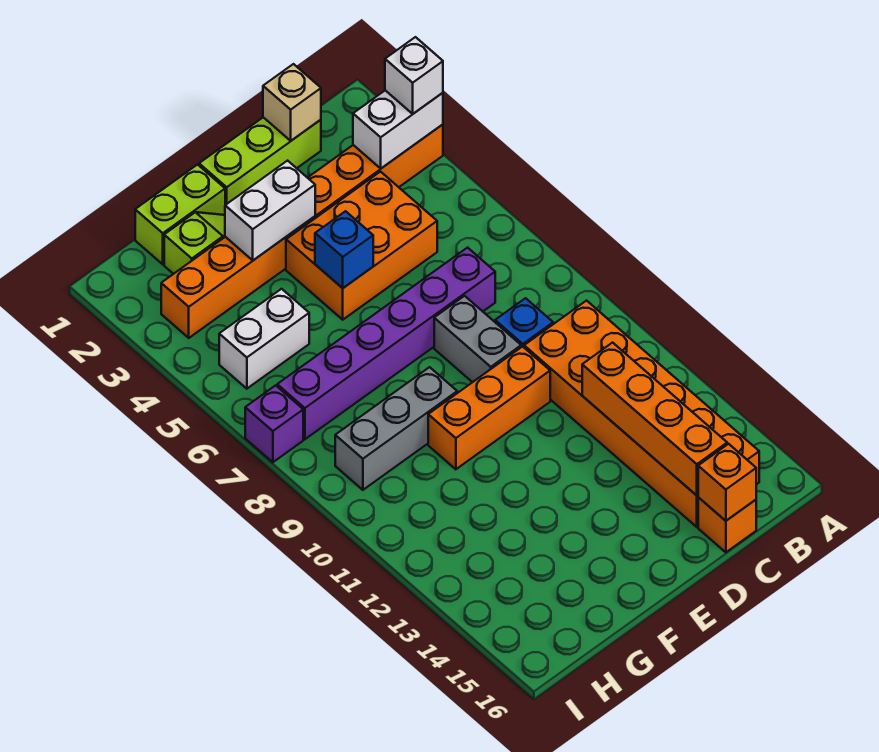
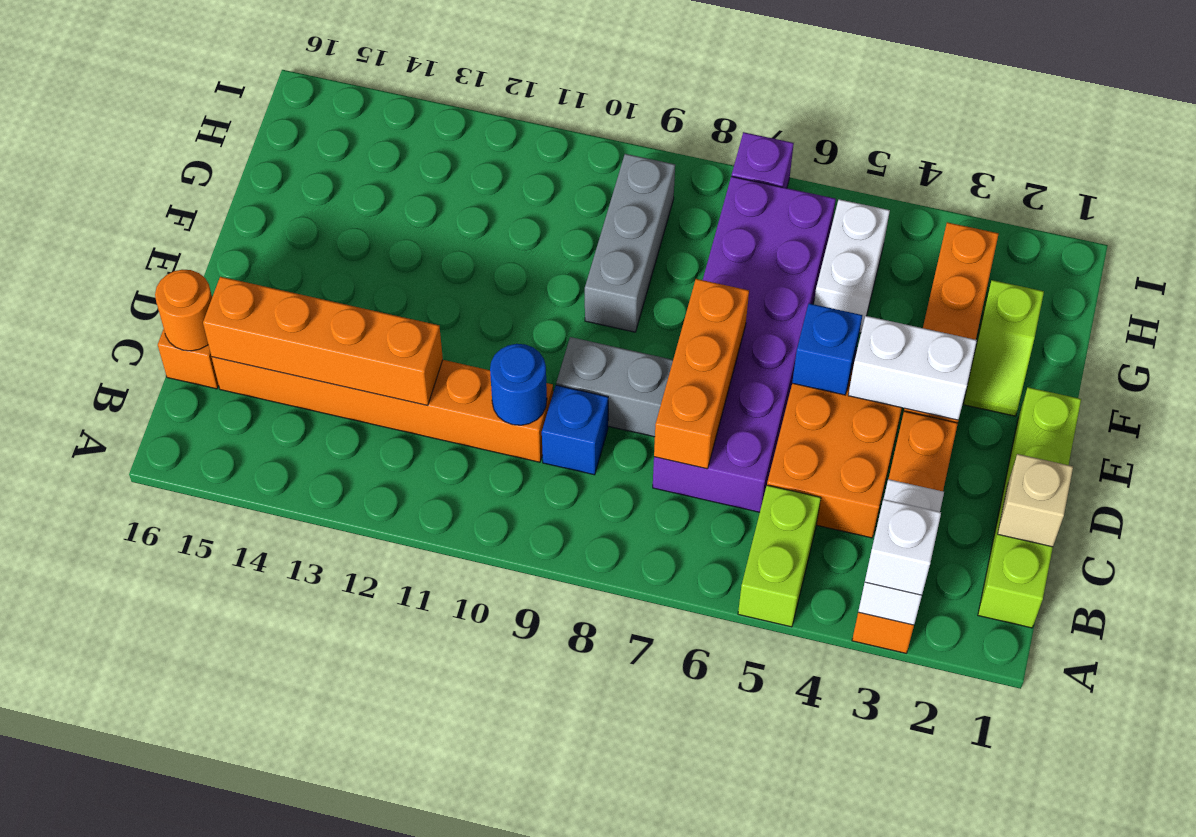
orange brick B10:C15 level 1 -> orange brick C10:C15 level 1
lime brick C1:E1 level 1 -> lime brick B1:E1 level 1
purple brick C7:H7 level 1 -> purple brick C6:H7 level 1
none -> blue round brick C10 level 2
orange brick C16 level 2 -> orange round brick C16 level 2
orange brick D10:F10 level 1 -> orange brick C7:E7 level 2
white brick E3:F3 level 2 -> white brick E3:E4 level 2
lime brick F1:G1 level 1 -> lime brick A5:B5 level 1

